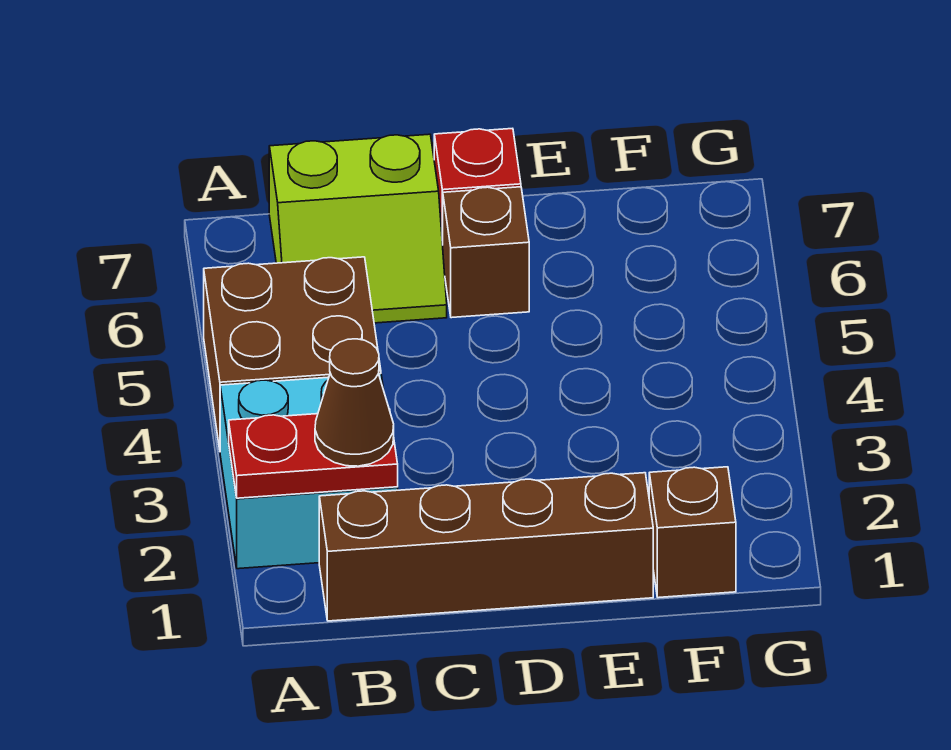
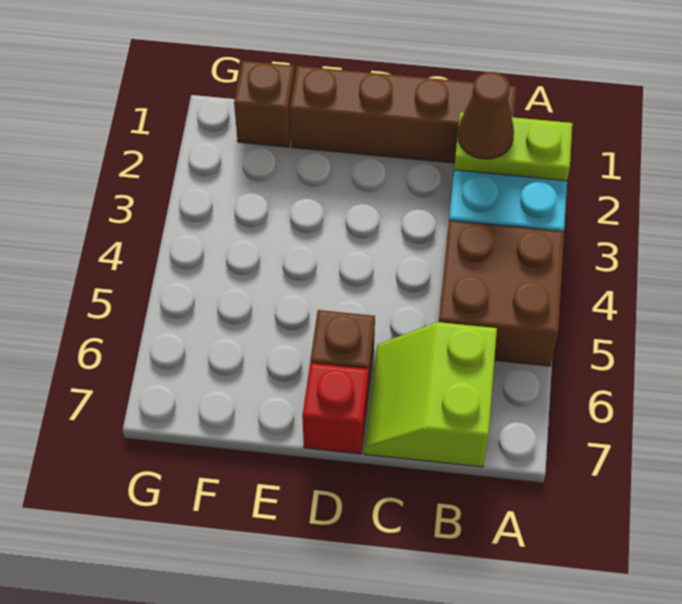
red plate A2:B2 level 2 -> lime plate A2:B2 level 2
lime slope B6:C7 level 1 top 7 -> lime slope B6:C7 level 1 top B

